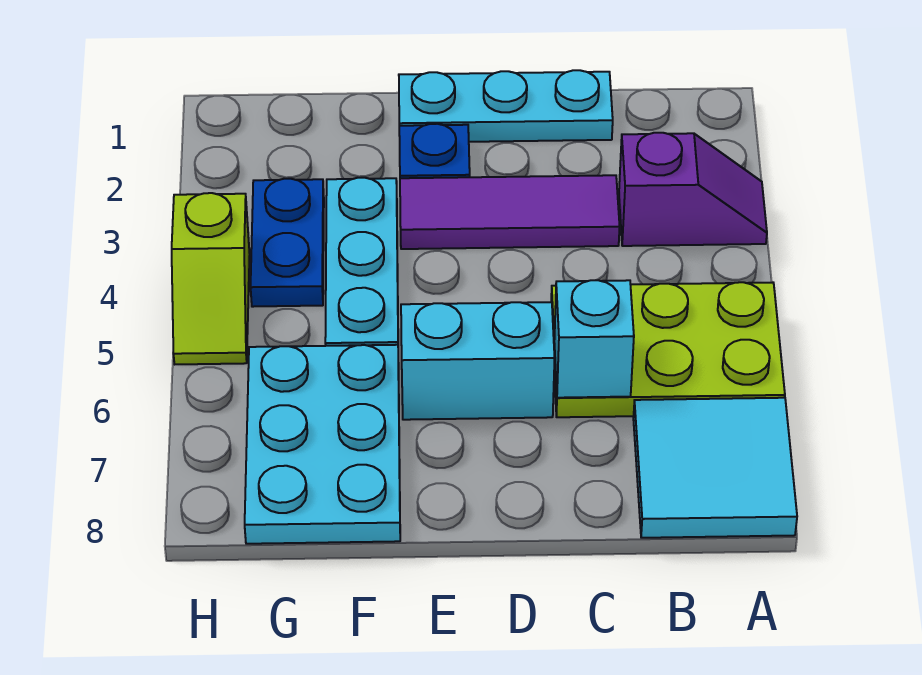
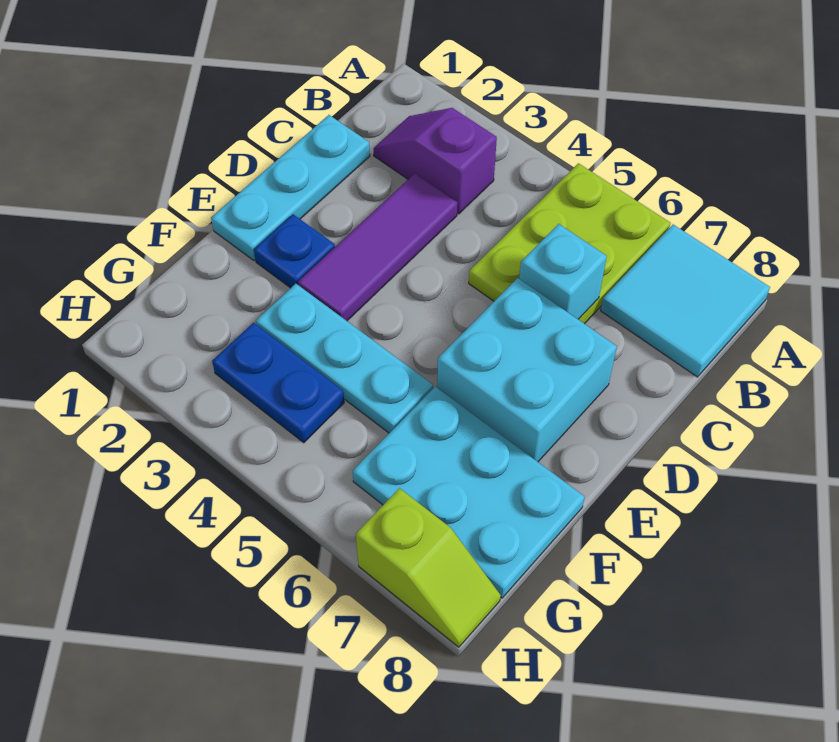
purple slope A3:B3 level 1 top B -> purple slope B2:B3 level 1 top 3
cyan brick D6:E6 level 1 -> cyan brick D6:E7 level 1
lime slope H4:H5 level 1 top 4 -> lime slope H7:H8 level 1 top 7

